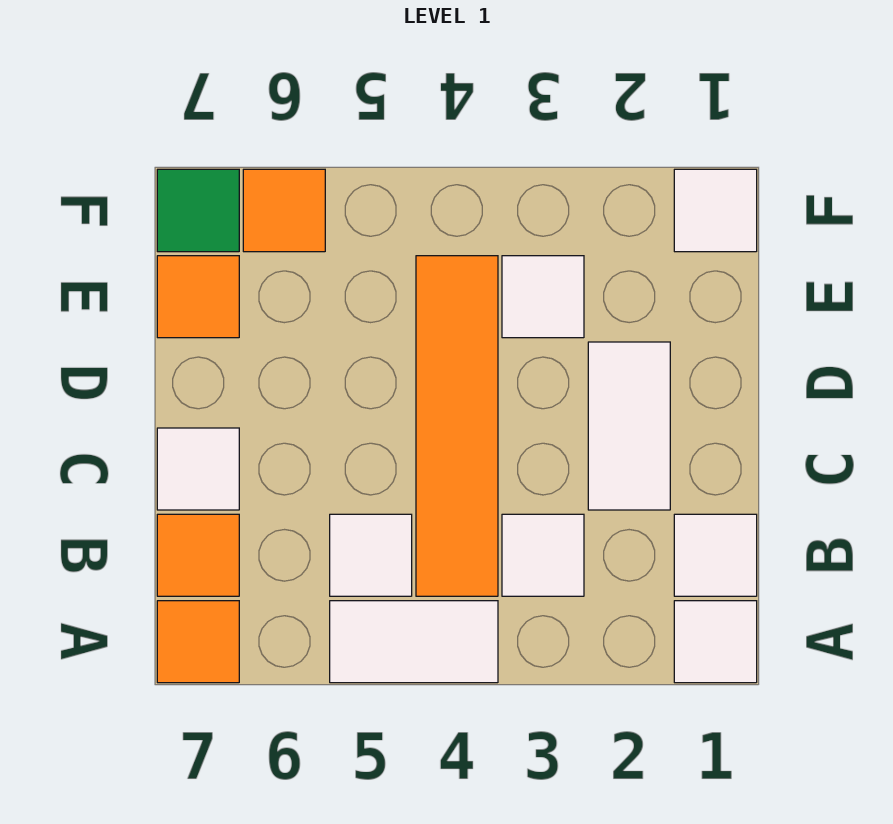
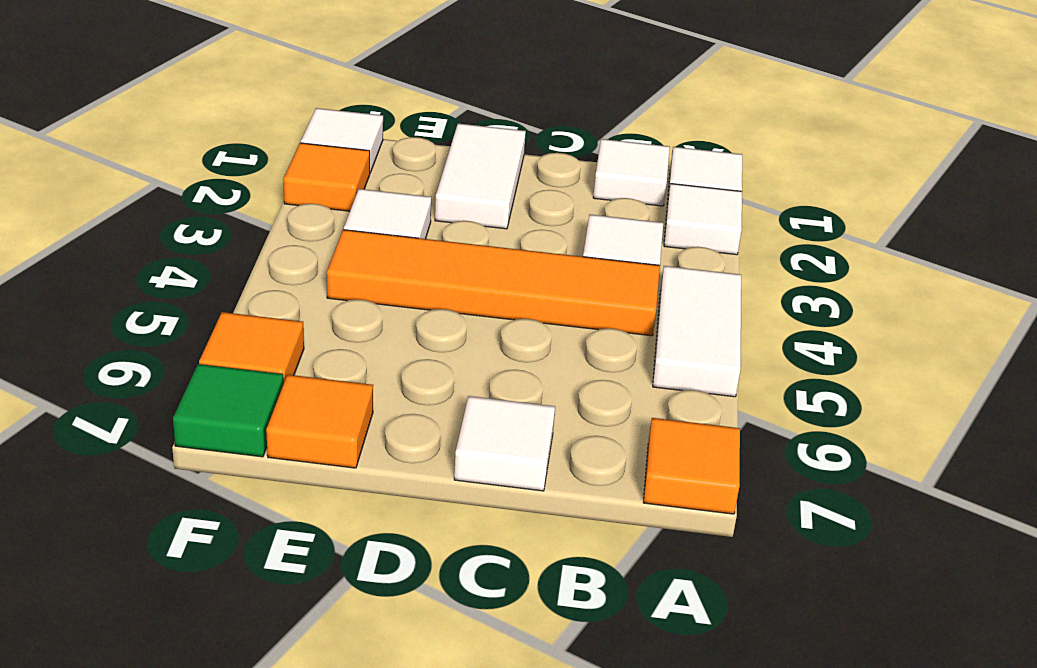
white tile B5 level 1 -> white tile A2 level 1
orange tile B7 level 1 -> orange tile F2 level 1
white tile C2:D2 level 1 -> white tile D1:D2 level 1

